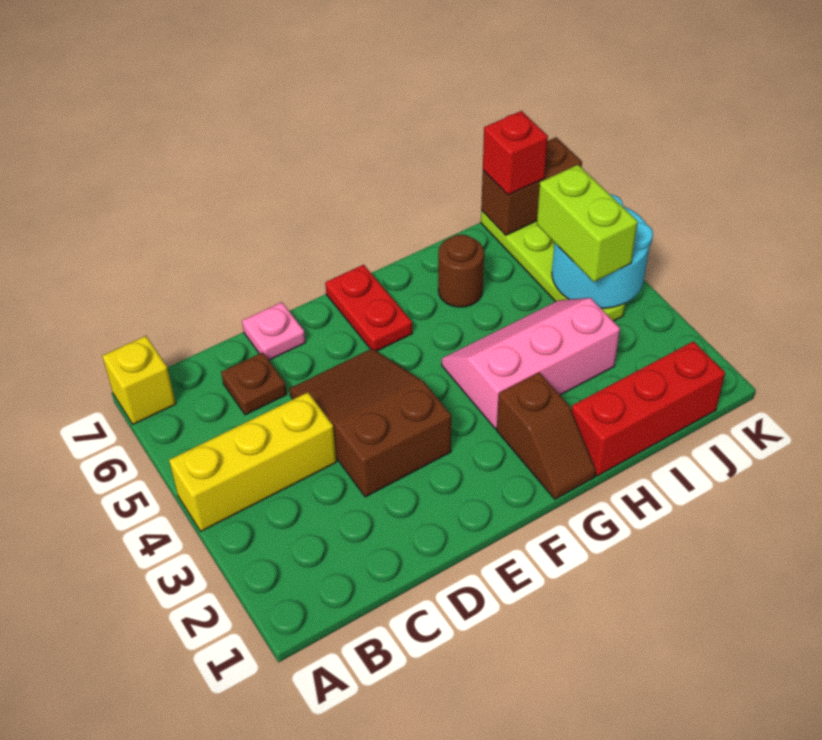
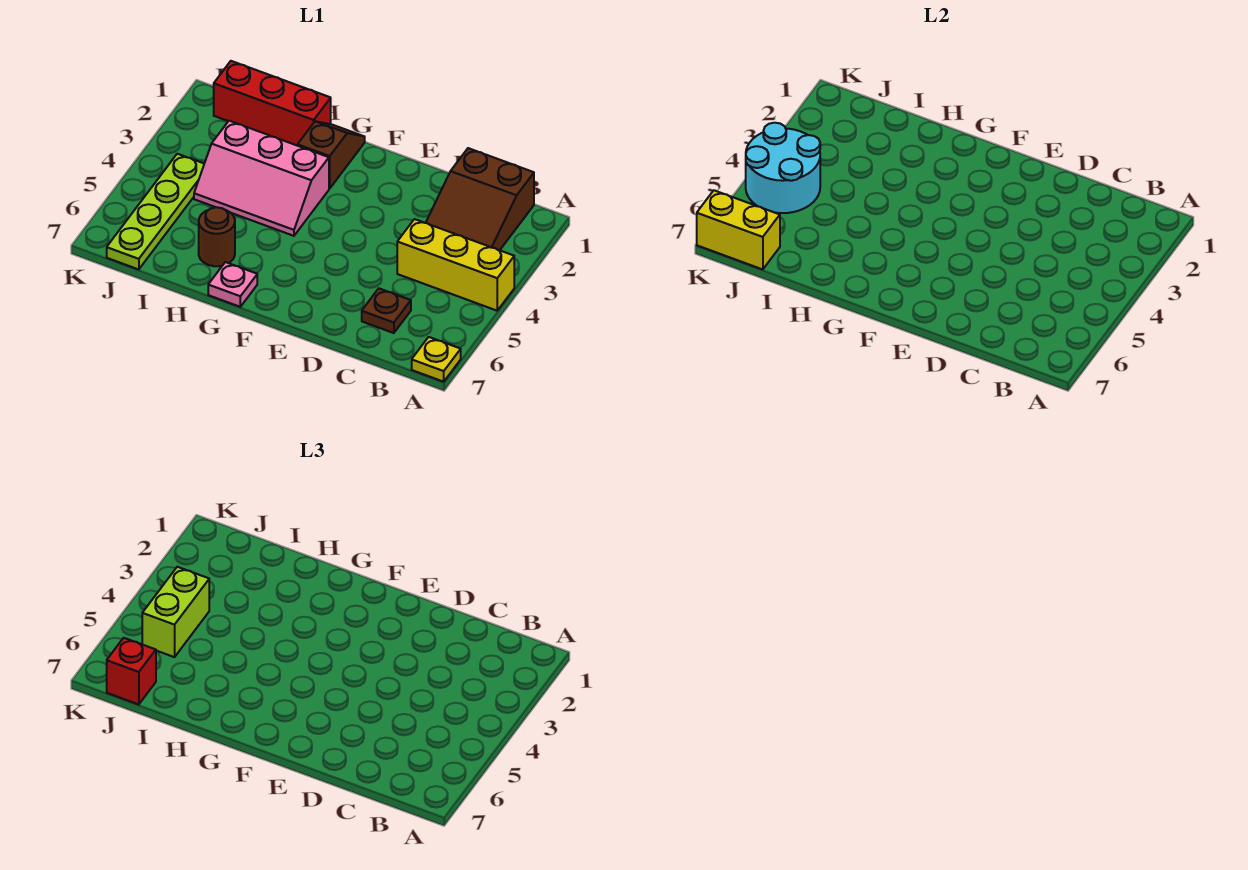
yellow brick A7 level 1 -> yellow plate A7 level 1
brown slope D3:E5 level 1 top 3 -> brown slope B1:C3 level 1 top 1
pink plate D7 level 1 -> pink plate G7 level 1
red plate F6:F7 level 1 -> none
brown brick J7:K7 level 2 -> yellow brick J7:K7 level 2

